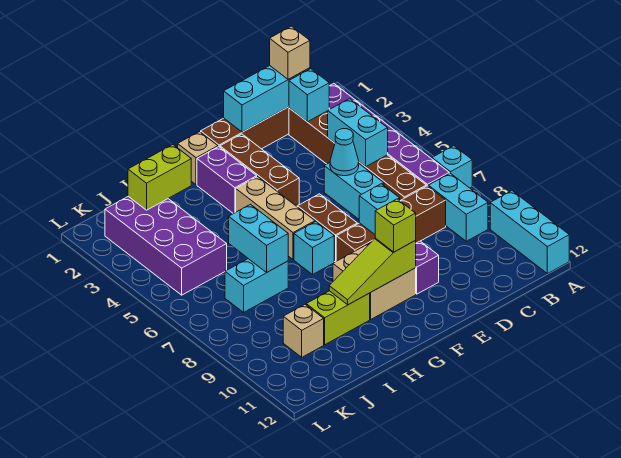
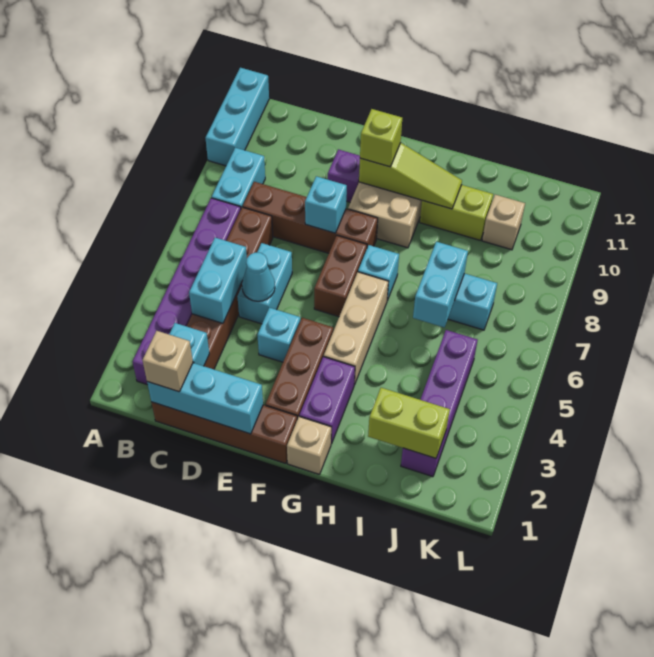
cyan brick A7 level 1 -> cyan brick E4 level 1
purple brick J2:K5 level 1 -> purple brick J2:J5 level 1

